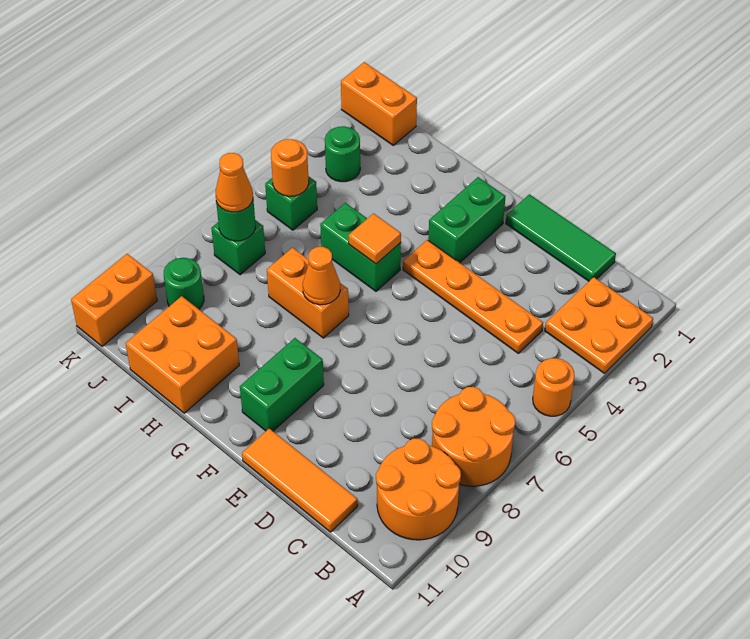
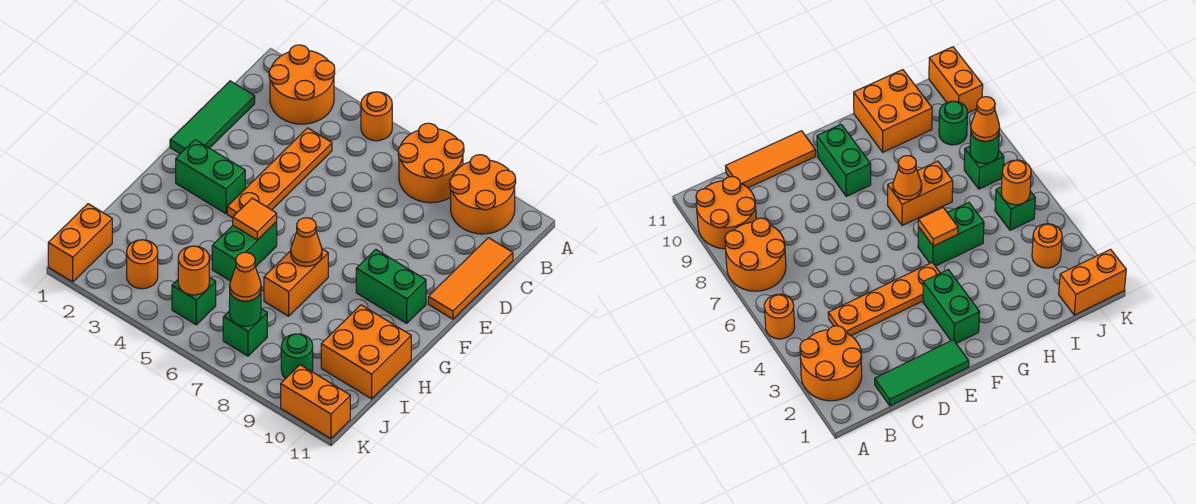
orange plate A2:B3 level 1 -> orange round brick A2:B3 level 1
green round brick J3 level 1 -> orange round brick J3 level 1

